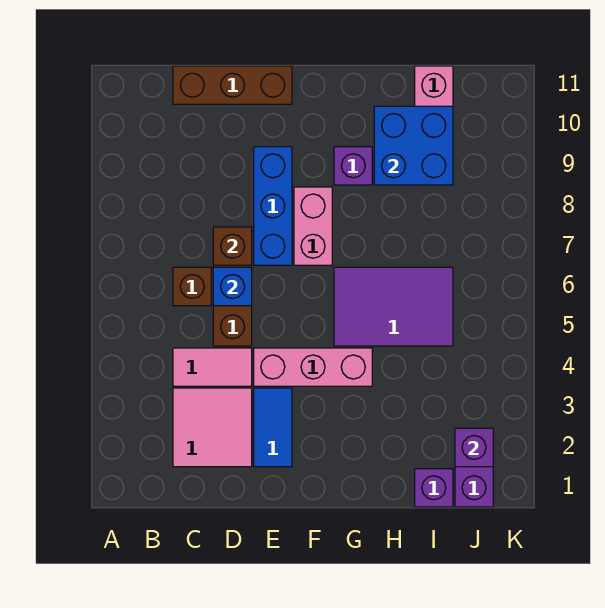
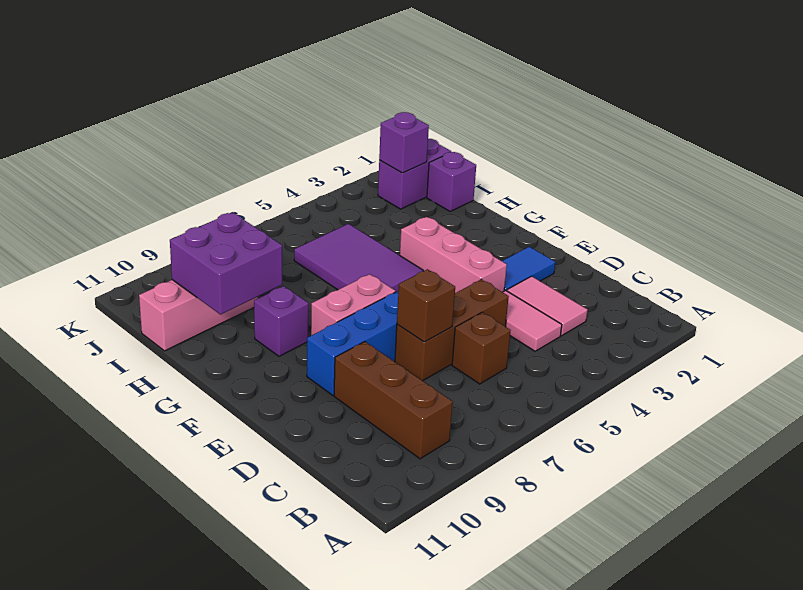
pink tile C2:D3 level 1 -> pink tile C3:D3 level 1
brown brick C11:E11 level 1 -> brown brick B9:D9 level 1
blue brick D6 level 2 -> none
blue brick H9:I10 level 2 -> purple brick H9:I10 level 2

